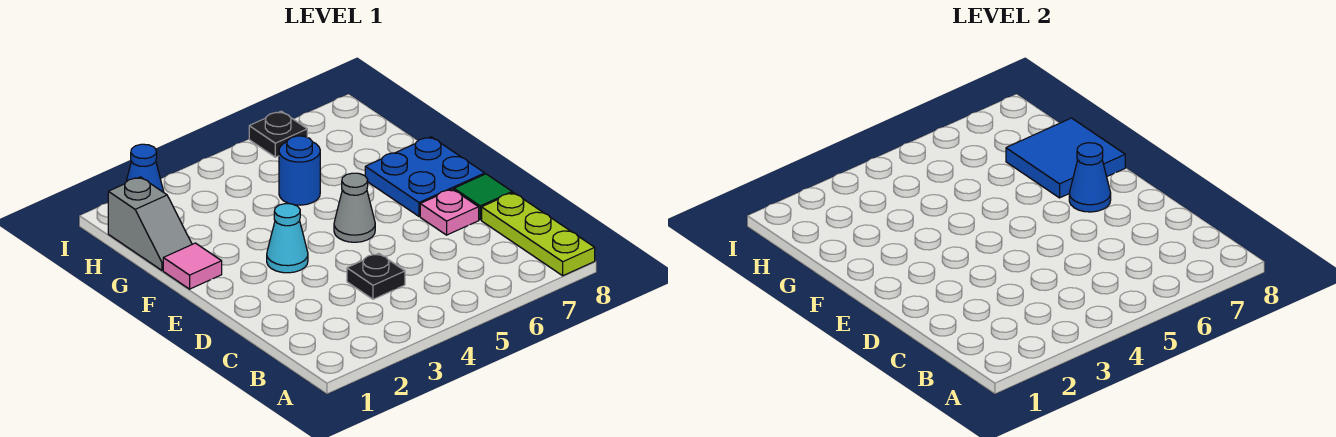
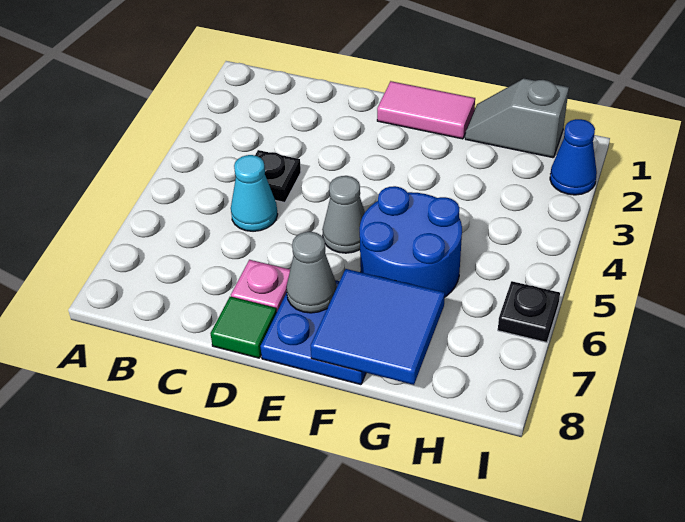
lime plate A8:C8 level 1 -> none
cyan cone E3 level 1 -> cyan cone C5 level 1
blue cone E7 level 2 -> grey cone E7 level 2
pink tile F1 level 1 -> pink tile E1:F1 level 1
blue round brick G5 level 1 -> blue round brick F5:G6 level 1

